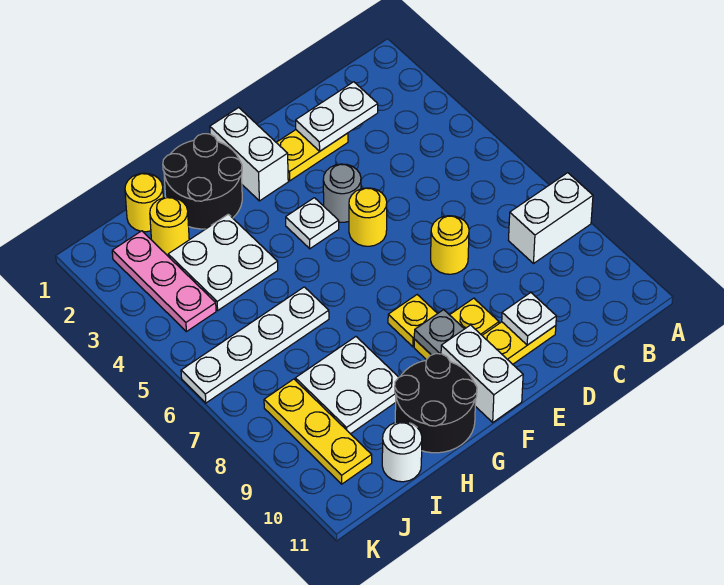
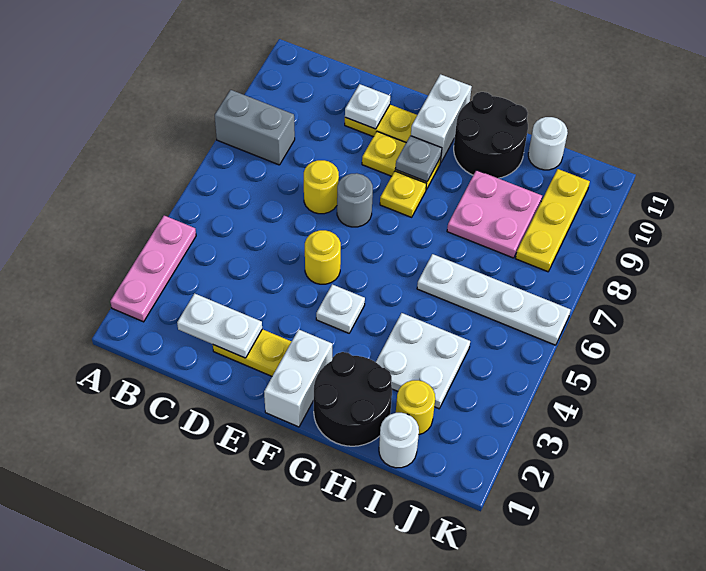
white brick A8:B8 level 1 -> grey brick A8:B8 level 1
grey round brick E4 level 1 -> grey round brick E7 level 1
white plate H8:I9 level 1 -> pink plate H8:I9 level 1
yellow round brick I1 level 1 -> white round brick I1 level 1
pink plate J2:J4 level 1 -> pink plate A2:A4 level 1

